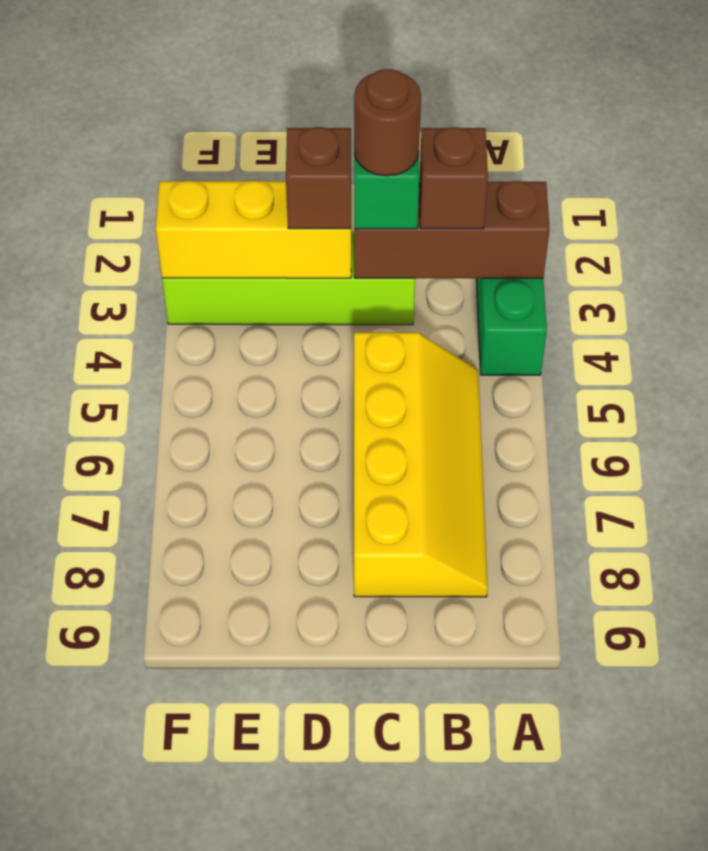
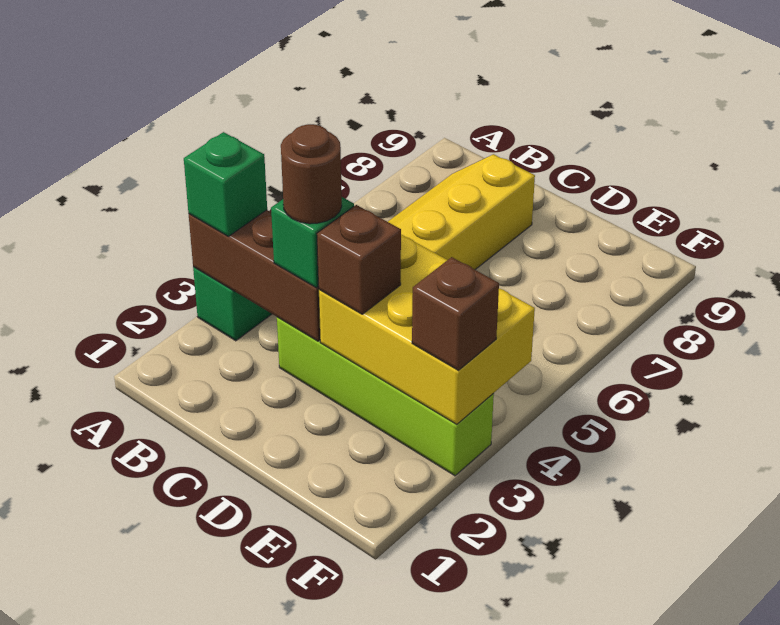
none -> green brick A3 level 3
brown brick B3 level 3 -> brown brick F3 level 3
yellow brick D3:F3 level 2 -> yellow brick D3:F4 level 2

